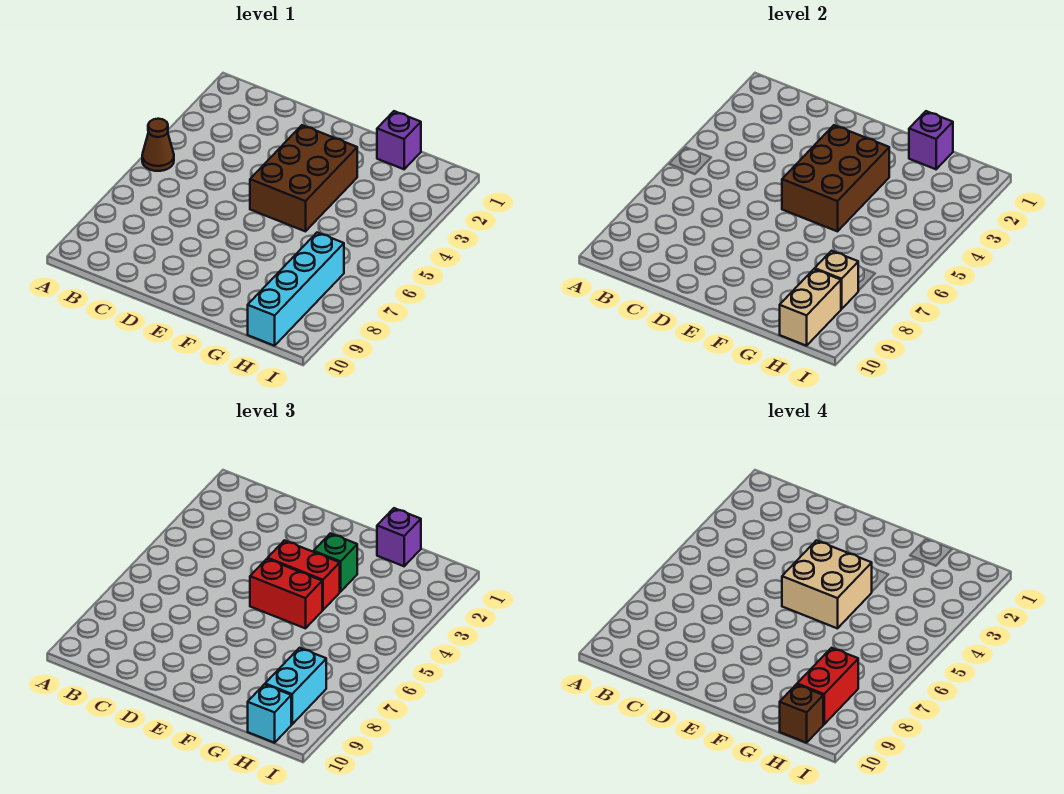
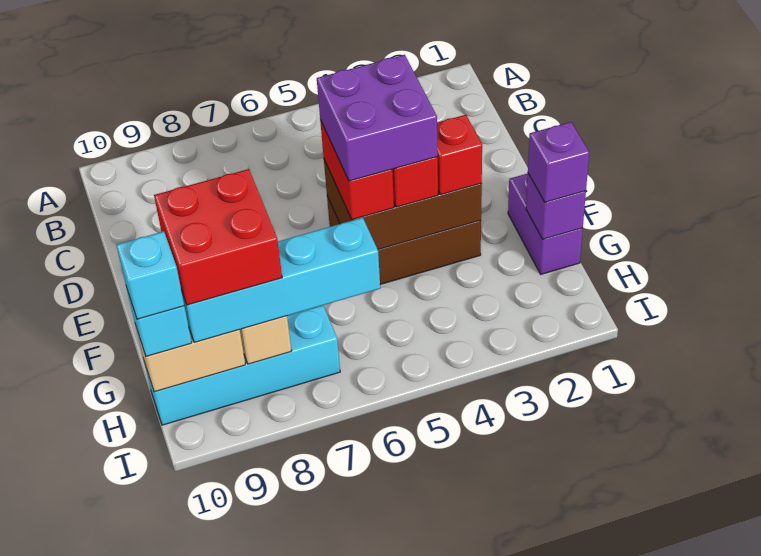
brown cone A5 level 1 -> none
tan brick E4:F5 level 4 -> purple brick E4:F5 level 4
green brick F3 level 3 -> red brick F3 level 3
purple brick G1 level 1 -> purple brick F1:G1 level 1
cyan brick H8:H9 level 3 -> cyan brick H6:H9 level 3
red brick H8:H9 level 4 -> red brick G8:H9 level 4
brown brick H10 level 4 -> cyan brick H10 level 4

